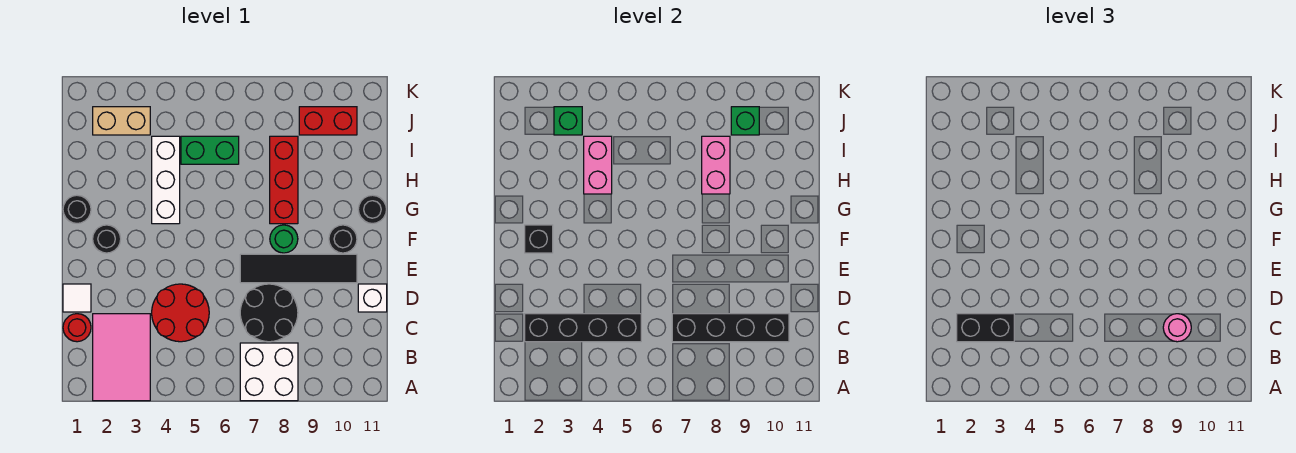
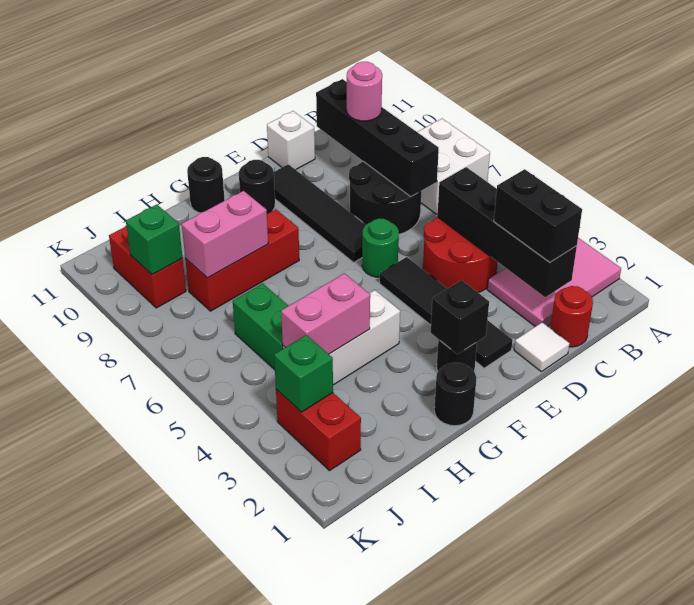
none -> black tile E2:E5 level 1
green round brick F8 level 1 -> green round brick E6 level 1
tan brick J2:J3 level 1 -> red brick J2:J3 level 1

